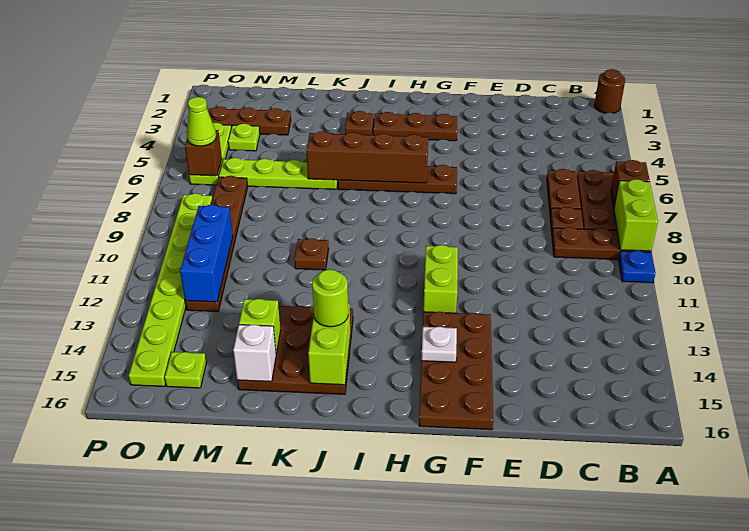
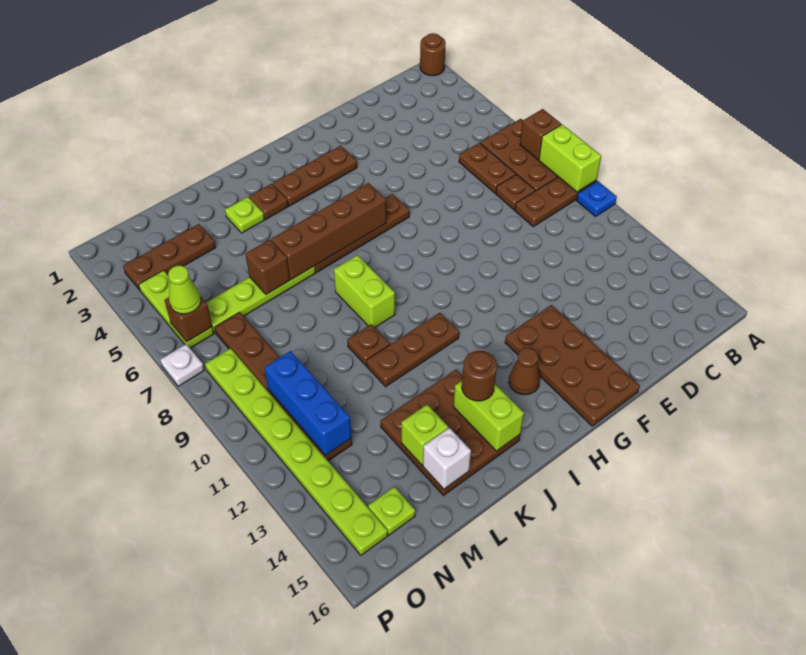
lime brick G11:G12 level 1 -> lime brick J8:J9 level 1
white plate G14 level 2 -> white plate P7 level 1
none -> brown cone H14 level 1
none -> brown plate I11:K11 level 1
lime round brick J14 level 3 -> brown round brick J14 level 3
none -> brown brick L6 level 2
lime plate N4 level 1 -> lime plate K3 level 1

